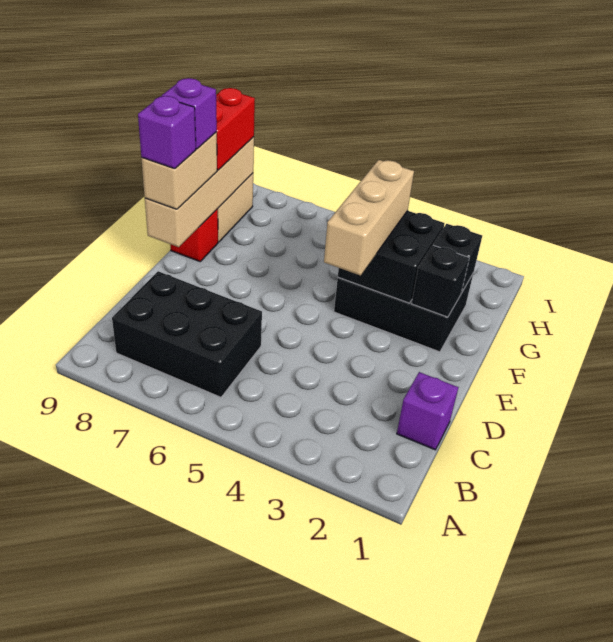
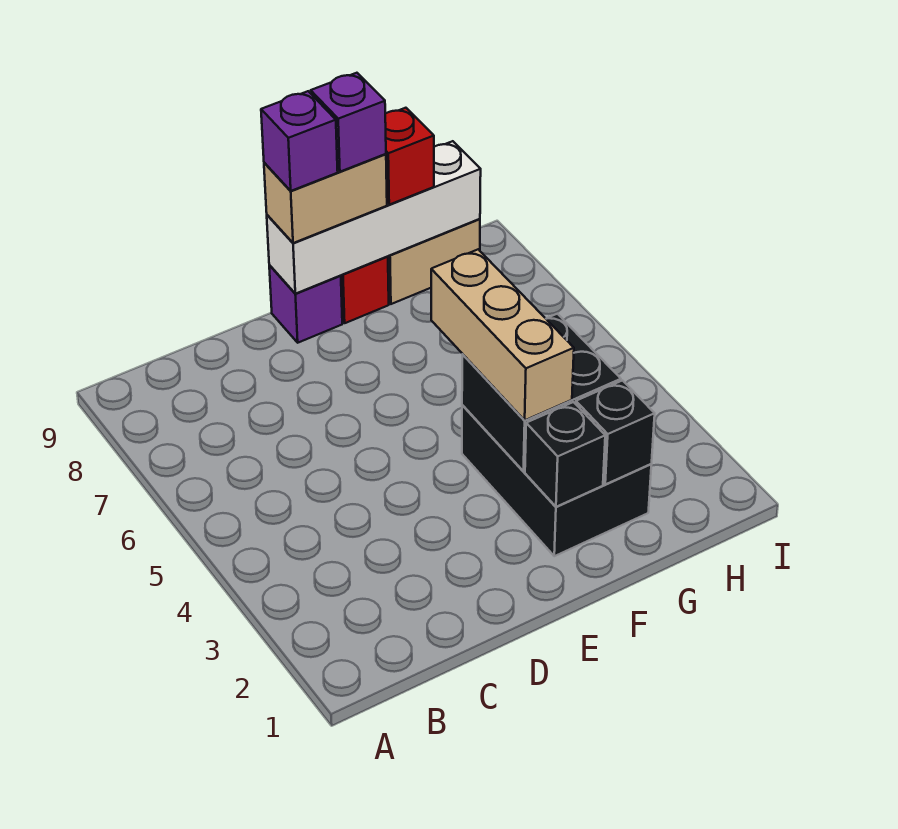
black brick B6:C8 level 1 -> none
purple brick C1 level 1 -> purple brick E9 level 1
tan brick E4:G4 level 3 -> tan brick F3:F5 level 3
tan brick E9:H9 level 2 -> white brick E9:H9 level 2
red brick G9:H9 level 3 -> red brick G9 level 3

